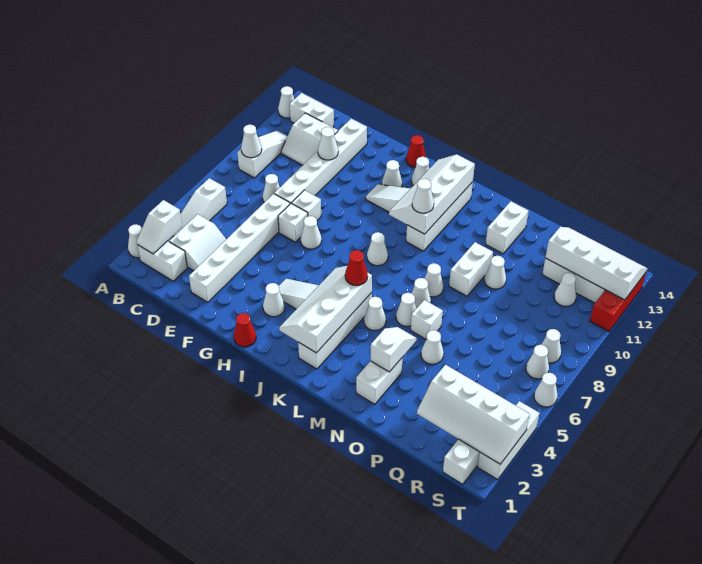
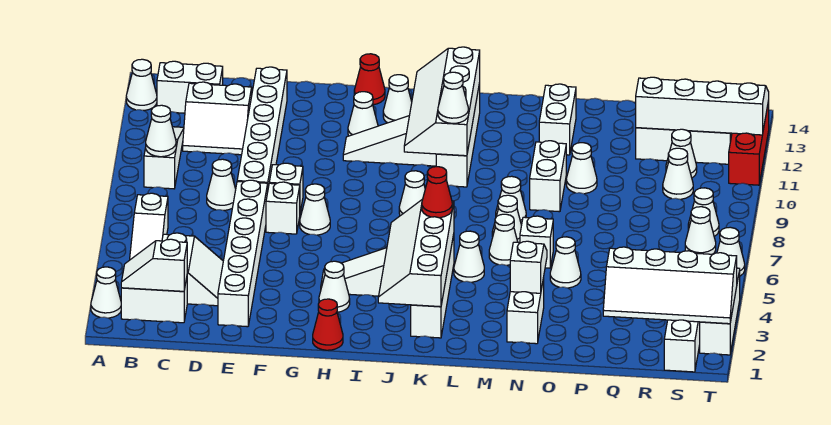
white slope B2:B3 level 2 top 3 -> white slope B2:C2 level 2 top C
white cone E11 level 2 -> white cone R10 level 1

